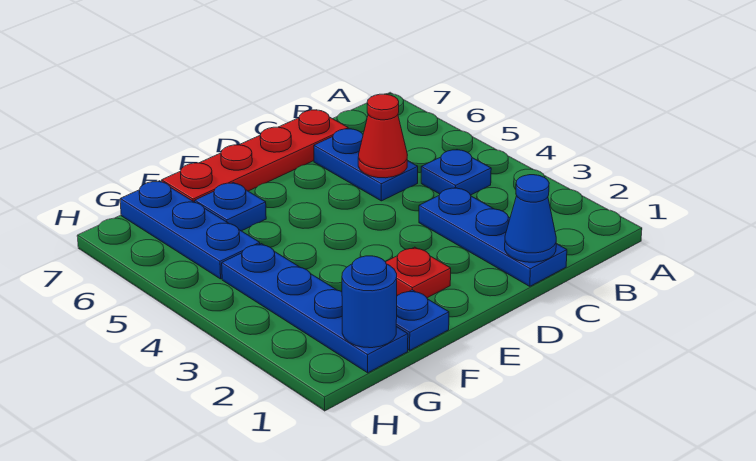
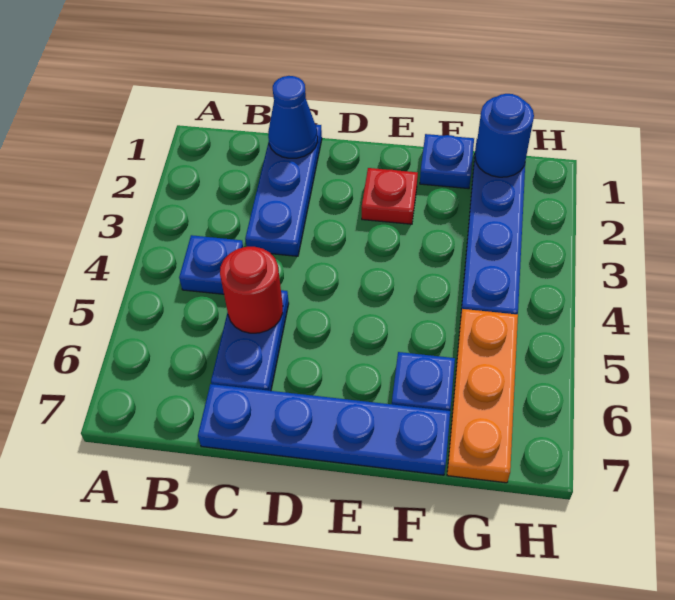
red cone C5 level 2 -> red round brick C5 level 2
red plate C7:F7 level 1 -> blue plate C7:F7 level 1
blue plate G5:G7 level 1 -> orange plate G5:G7 level 1

